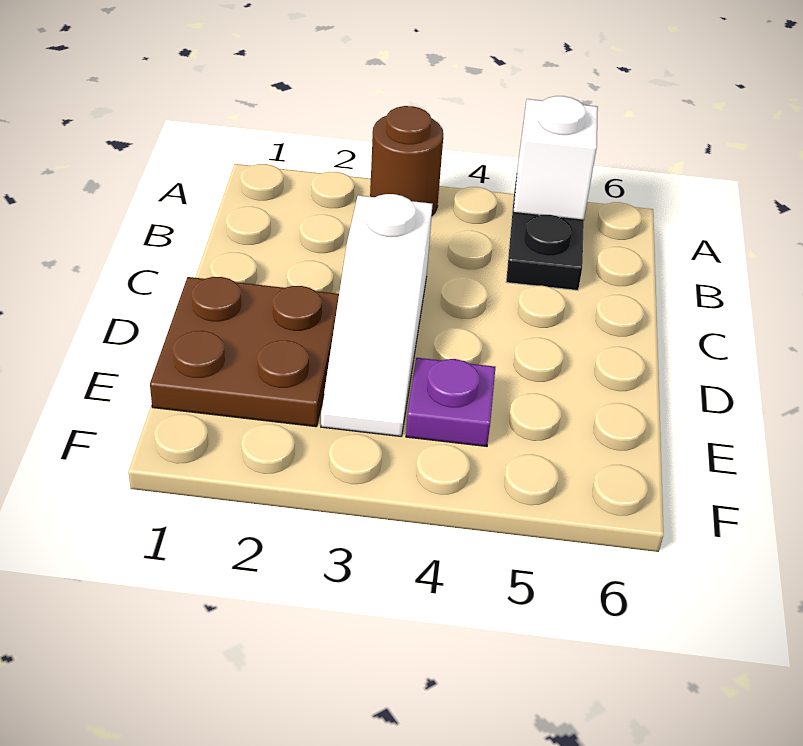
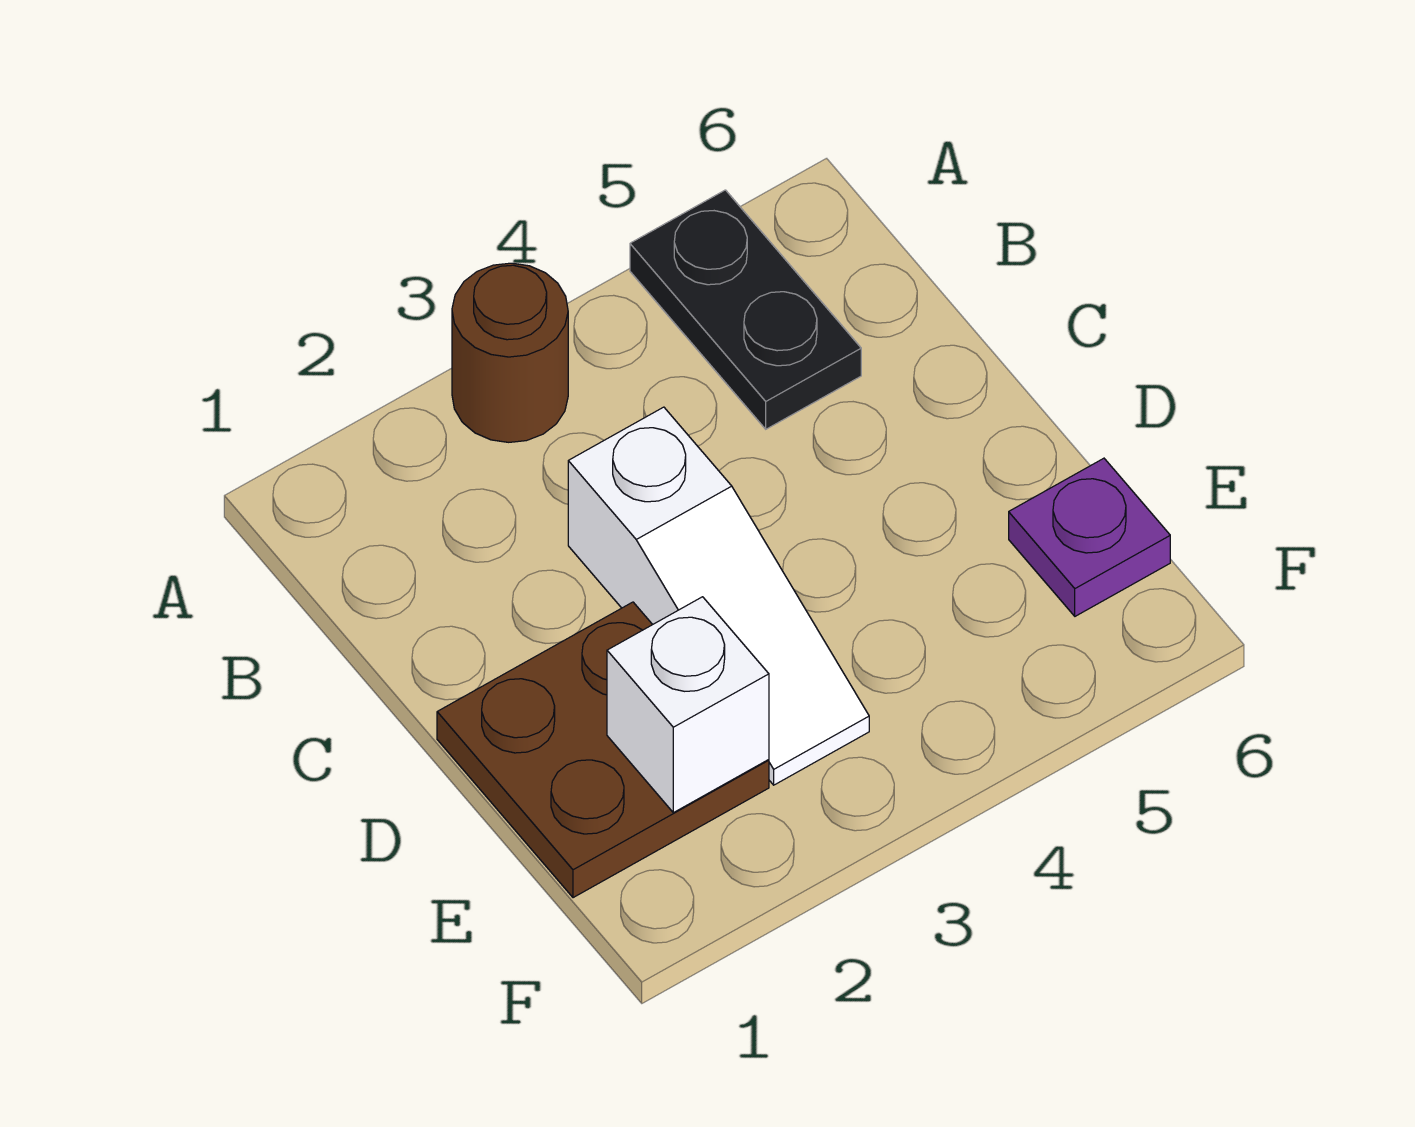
white brick A5 level 2 -> white brick E2 level 2
purple plate E4 level 1 -> purple plate E6 level 1

